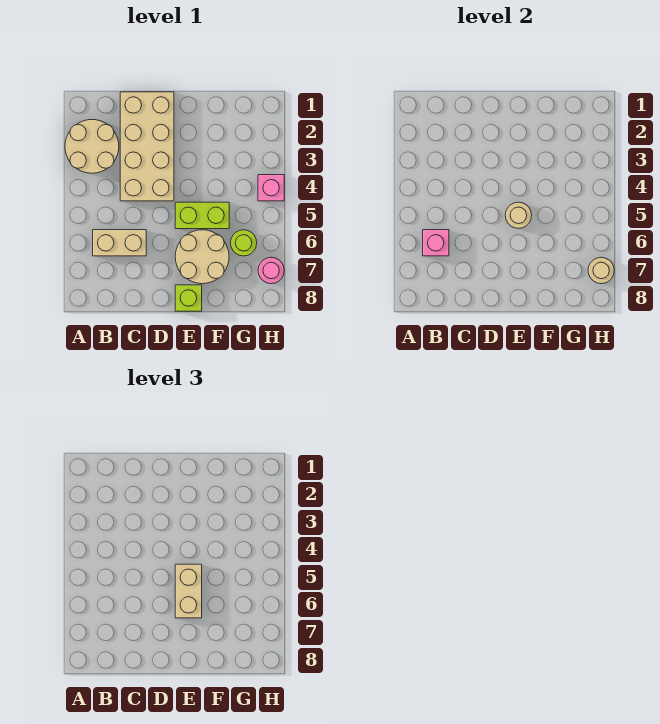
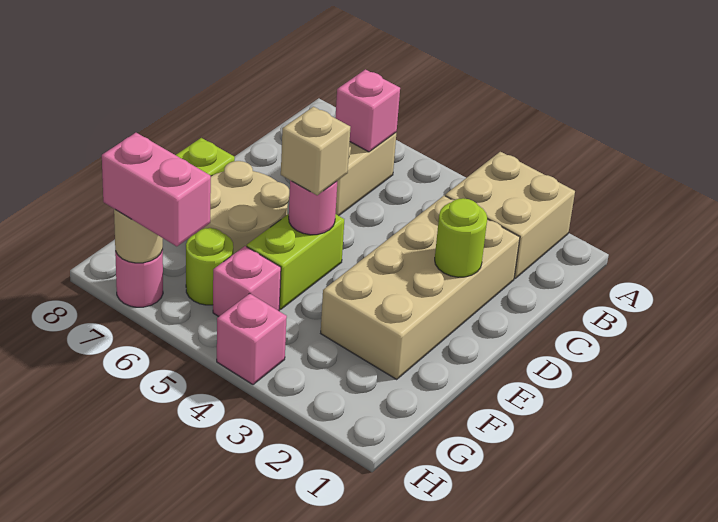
tan round brick A2:B3 level 1 -> tan brick A2:B3 level 1
tan brick C1:D4 level 1 -> tan brick C2:F3 level 1
none -> lime round brick D2 level 2
tan round brick E5 level 2 -> pink round brick E5 level 2
tan brick E5:E6 level 3 -> tan brick E5 level 3
none -> pink brick G5 level 1
none -> pink brick H6:H7 level 3

